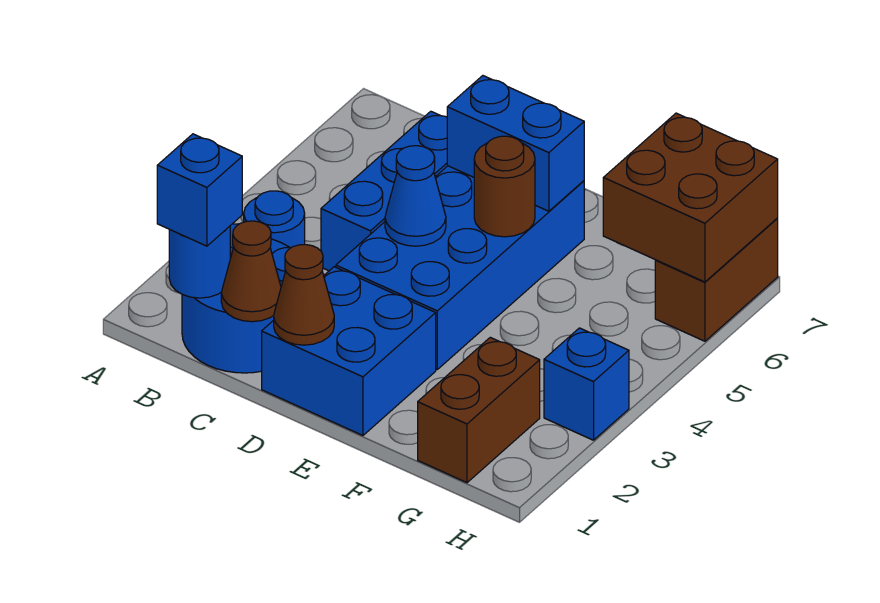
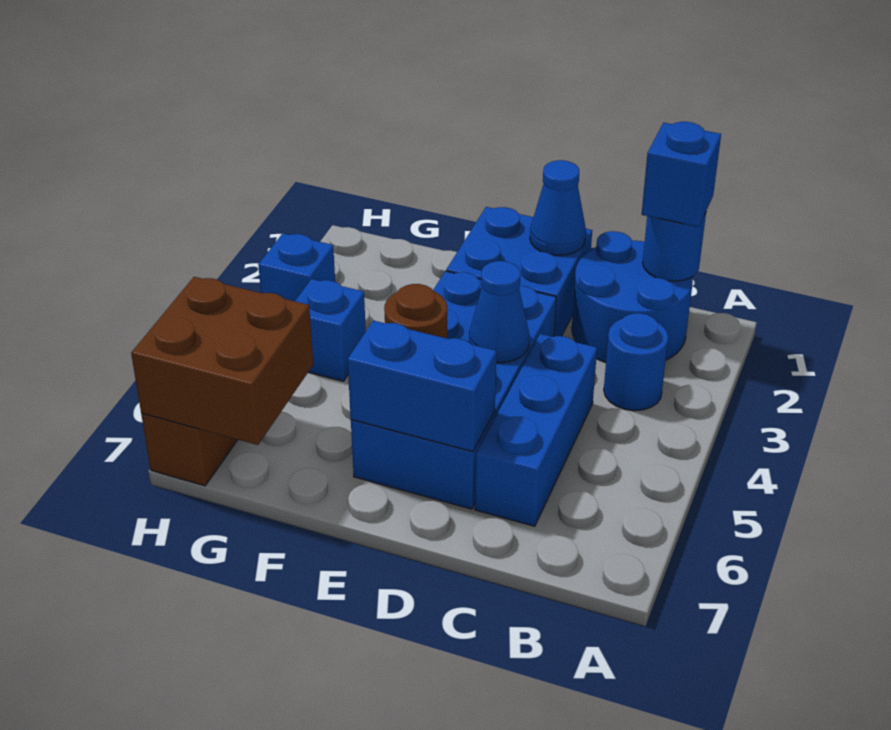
brown cone C1 level 2 -> none
brown cone D1 level 2 -> blue cone D1 level 2
brown brick G1:G2 level 1 -> none
none -> blue brick G4 level 1

